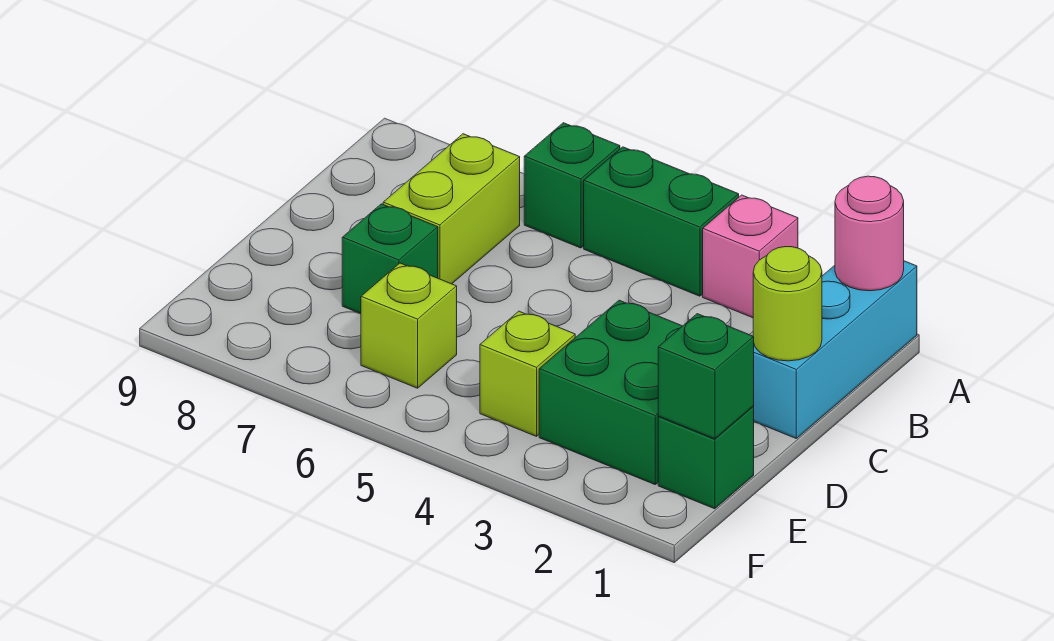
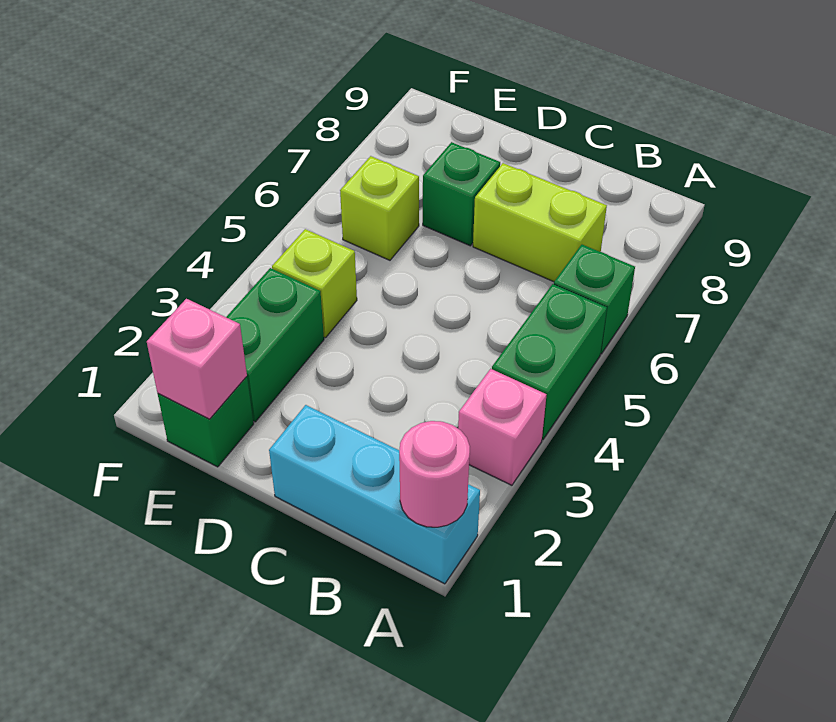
lime round brick C1 level 2 -> none
green brick D2:E3 level 1 -> green brick E2:E3 level 1
green brick E1 level 2 -> pink brick E1 level 2

